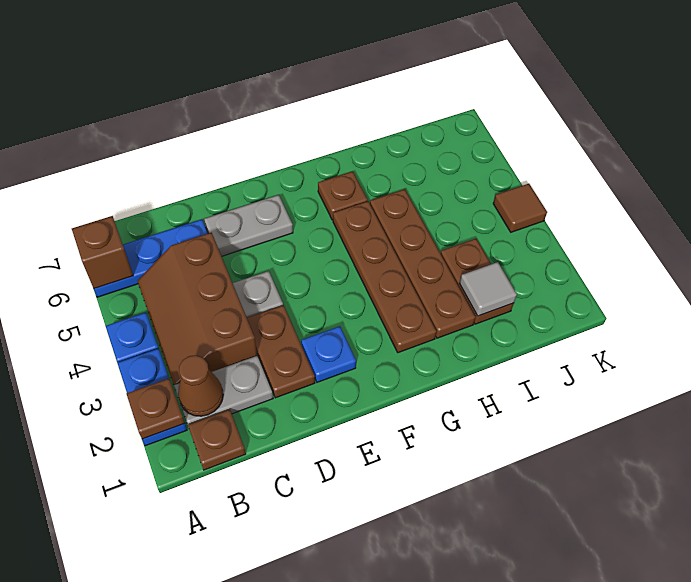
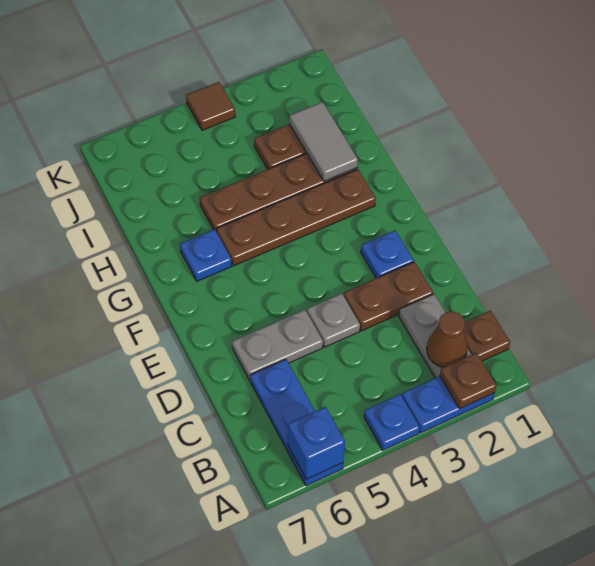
brown brick A6 level 2 -> blue brick A6 level 2
brown slope B3:C5 level 1 top C -> none
grey plate D6:E6 level 1 -> grey plate D5:D6 level 1
brown plate G6 level 1 -> blue plate G6 level 1
grey tile I2 level 2 -> grey tile H2:I2 level 2

